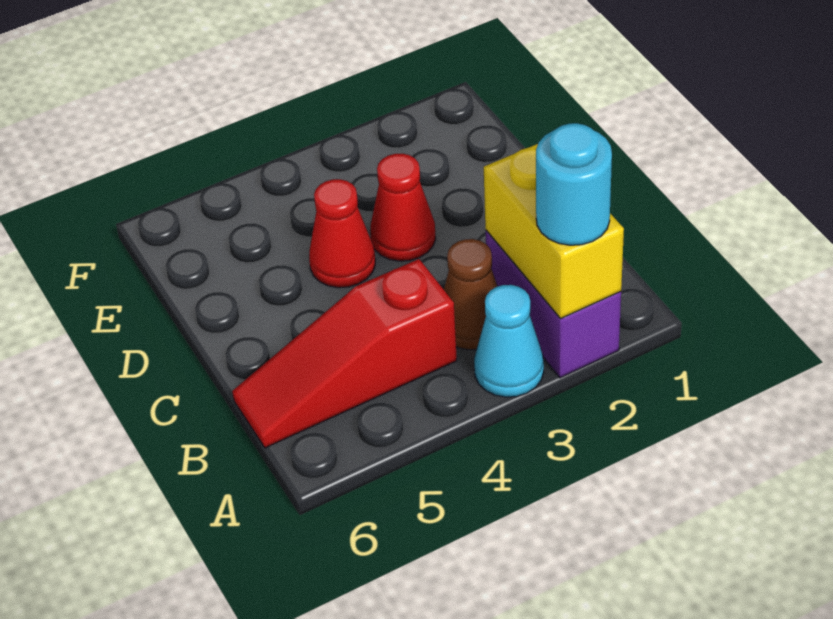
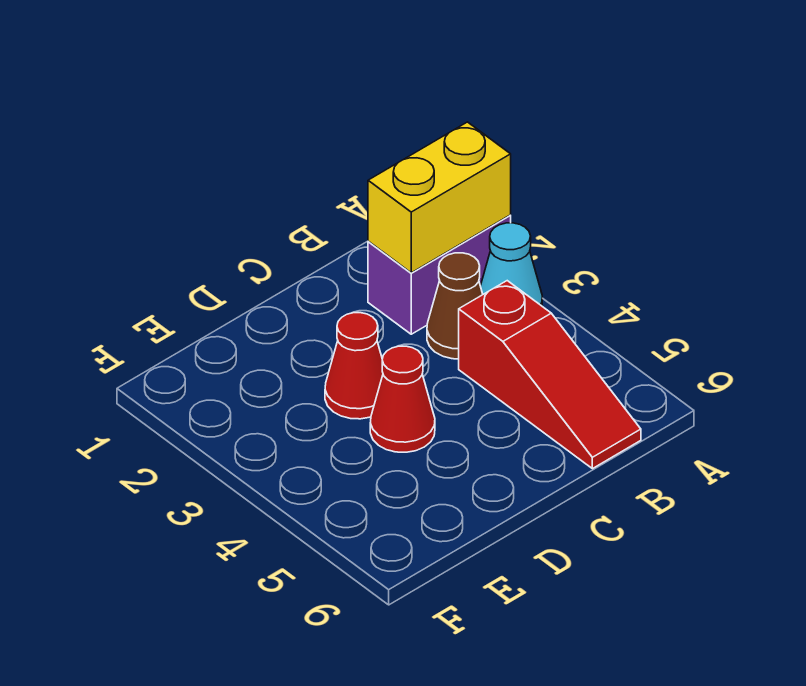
cyan round brick A2 level 3 -> none

